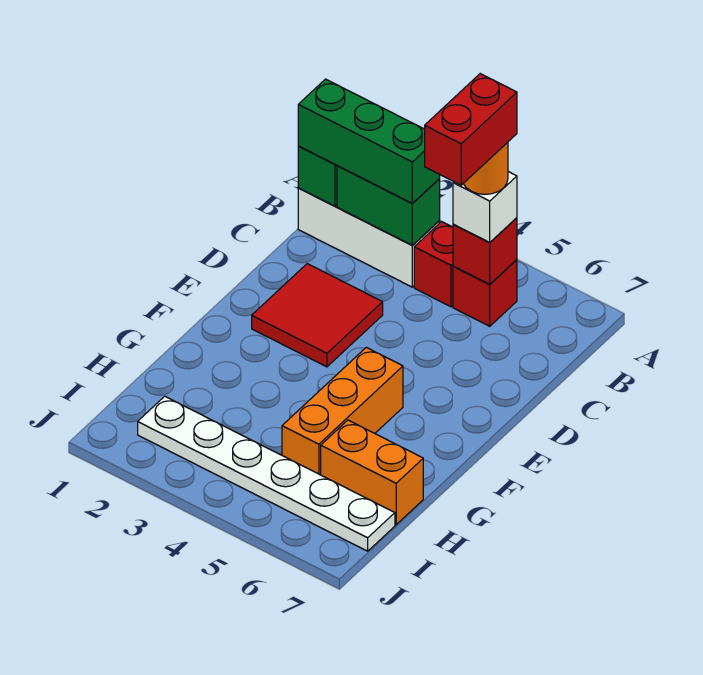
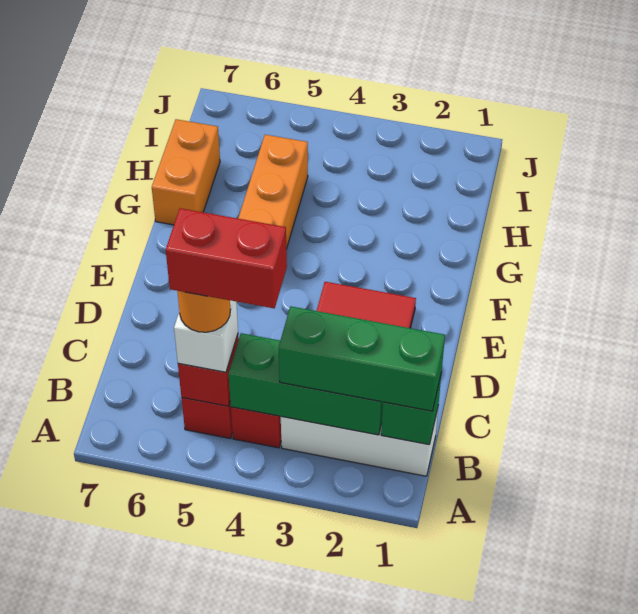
green brick B2:B3 level 2 -> green brick B2:B4 level 2
red brick B5:C5 level 5 -> red brick B4:B5 level 5
orange brick H6:H7 level 1 -> orange brick G7:H7 level 1
white plate I2:I7 level 1 -> none

